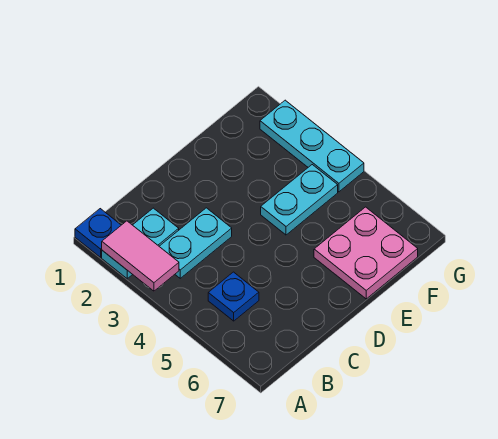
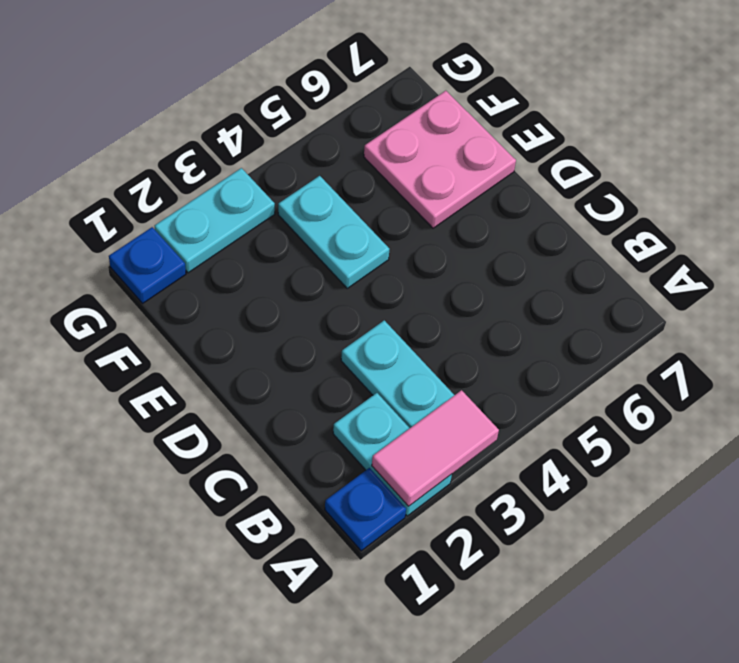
blue plate B5 level 1 -> blue plate G1 level 1
cyan plate G2:G4 level 1 -> cyan plate G2:G3 level 1

